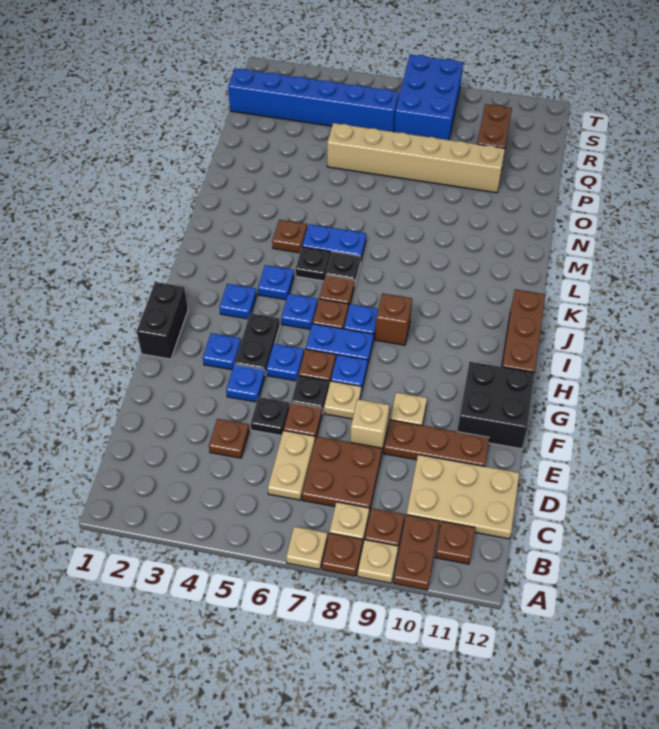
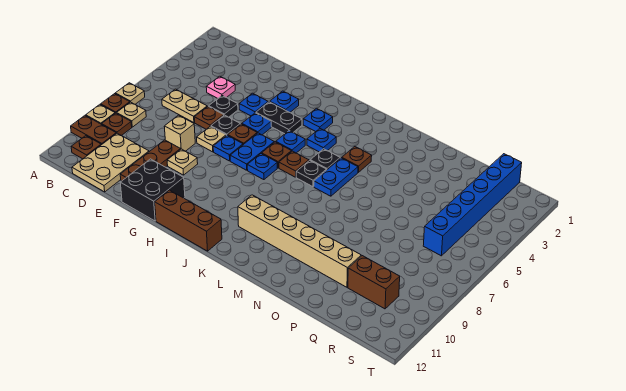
brown plate C7:D8 level 1 -> none
brown plate D4 level 1 -> pink plate D4 level 1
black brick G1:H1 level 1 -> none
brown brick I8 level 1 -> none
tan brick P5:P10 level 1 -> tan brick K10:P10 level 1
blue brick R7:T8 level 1 -> none

